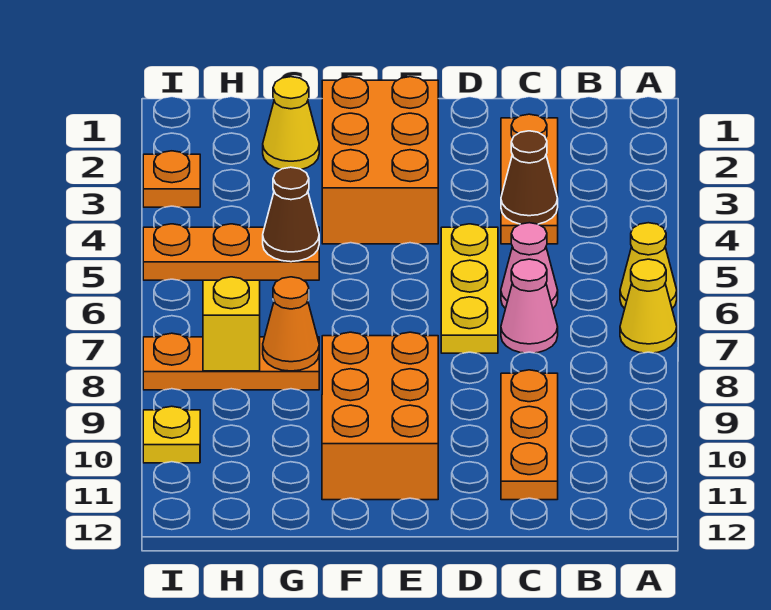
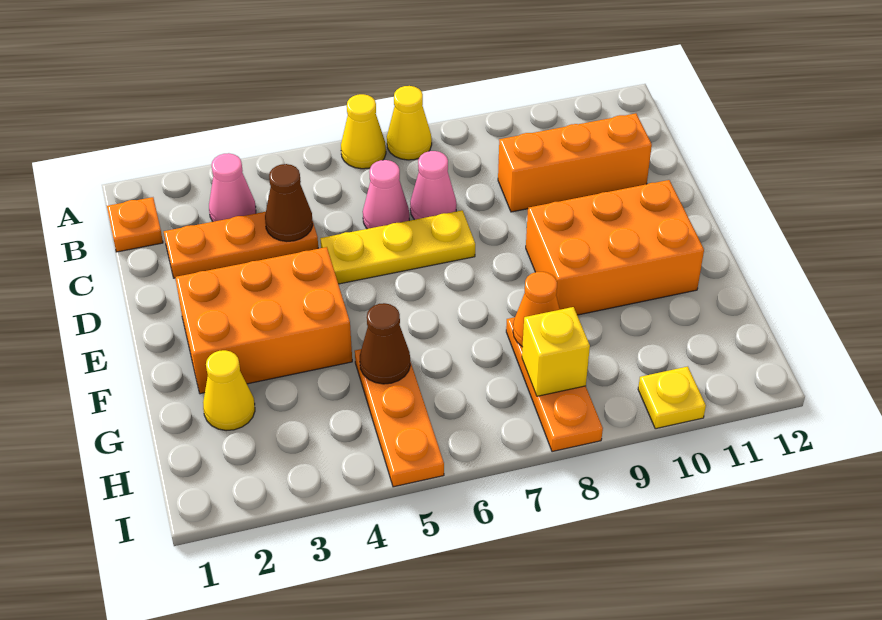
none -> pink cone B3 level 1
orange plate C9:C11 level 1 -> orange brick C9:C11 level 1
orange plate I3 level 1 -> orange plate B1 level 1

